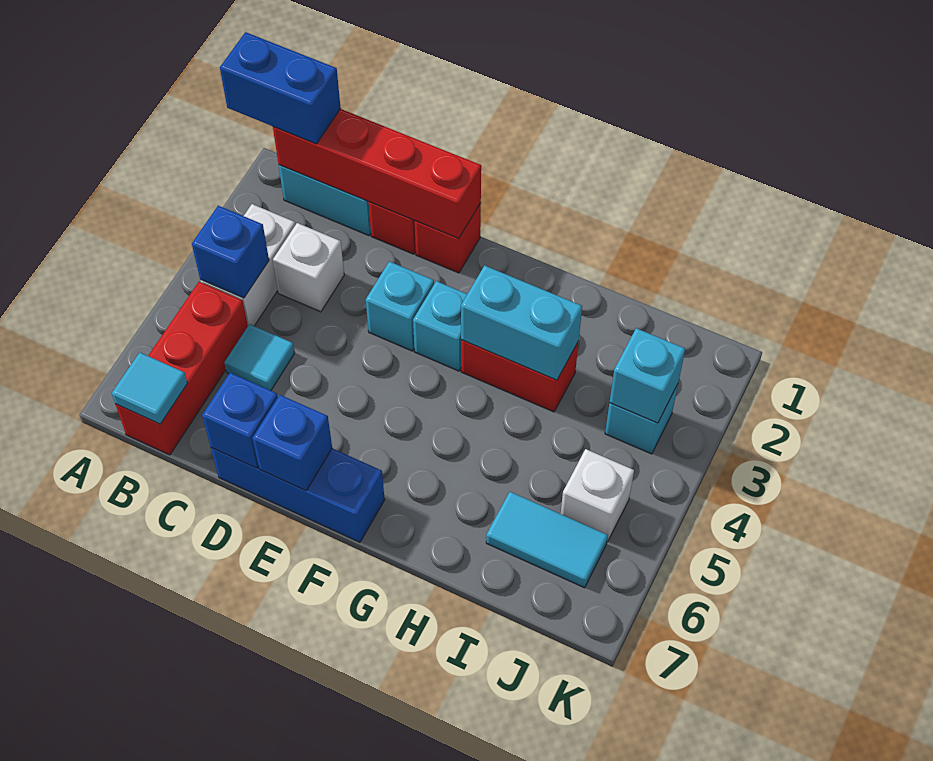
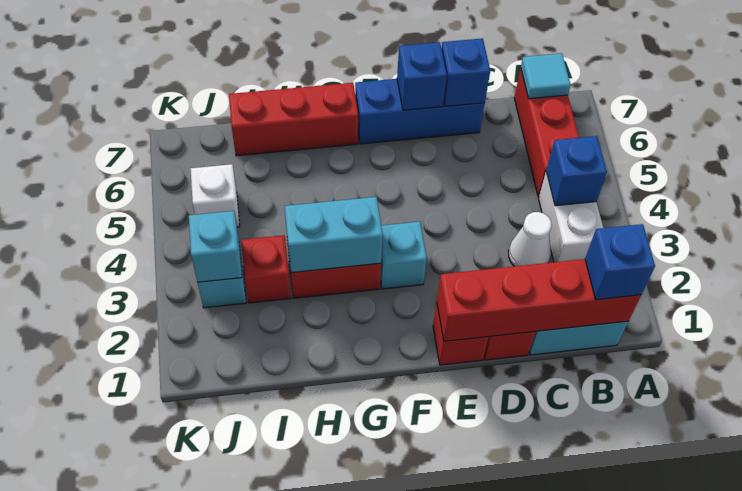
blue brick A1:B1 level 3 -> blue brick B1 level 3
white brick C3 level 1 -> white cone C3 level 1
cyan tile C5 level 1 -> none
cyan brick E3 level 1 -> none
none -> red brick G7:I7 level 1
none -> red brick I3 level 1
cyan tile I6:J6 level 1 -> none

